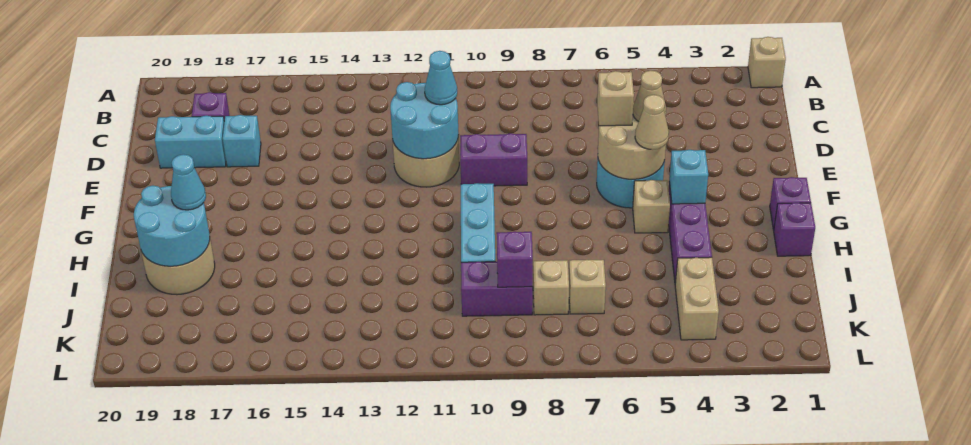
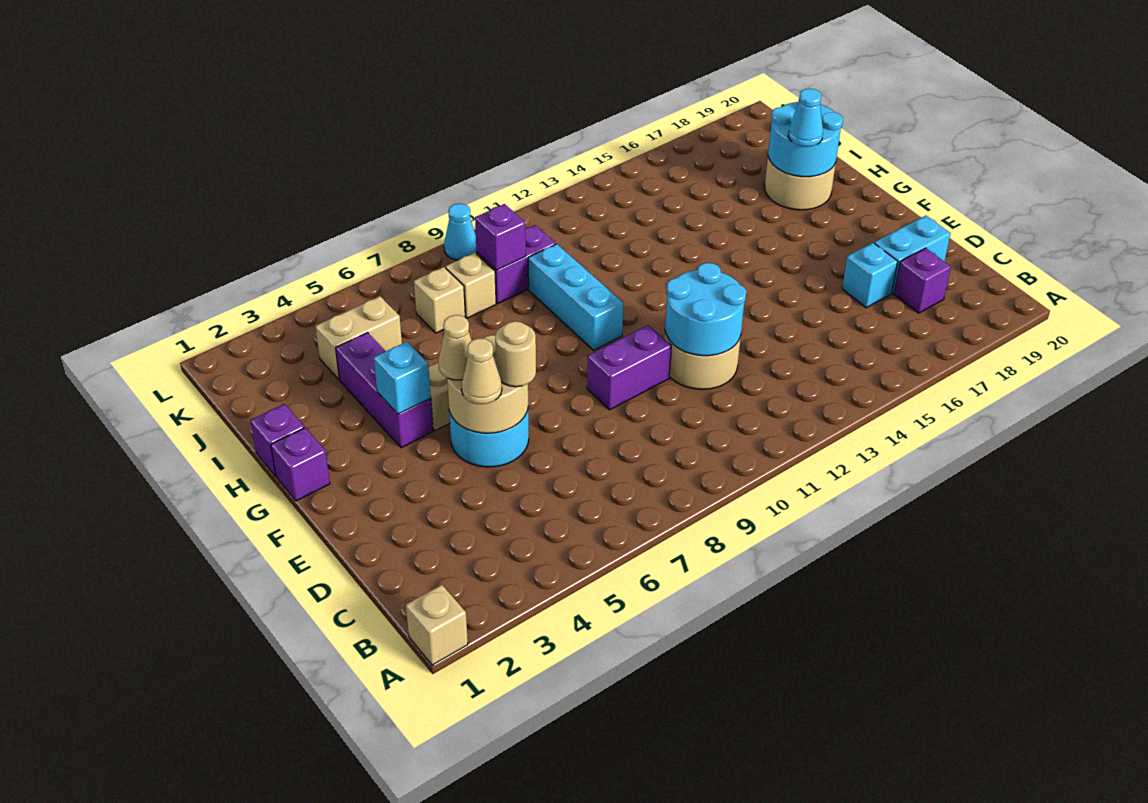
cyan cone D11 level 3 -> cyan cone L9 level 1
tan brick E6 level 3 -> tan round brick E6 level 3
tan brick J4:K4 level 1 -> tan brick J4:J5 level 1

